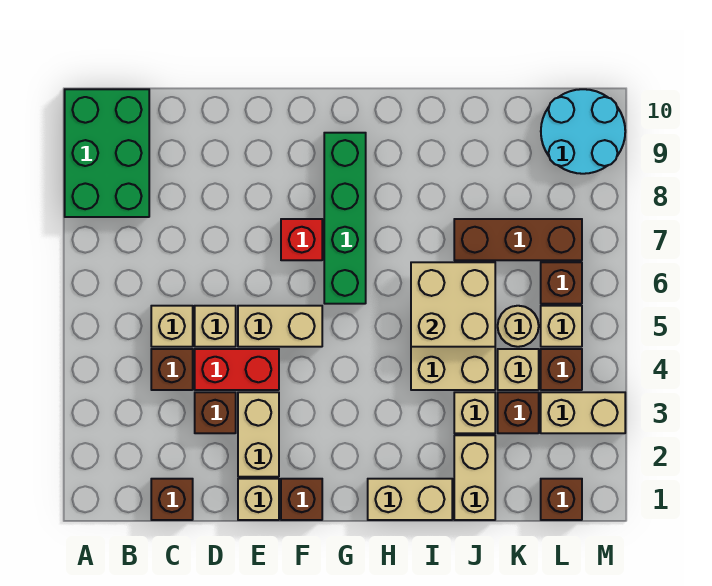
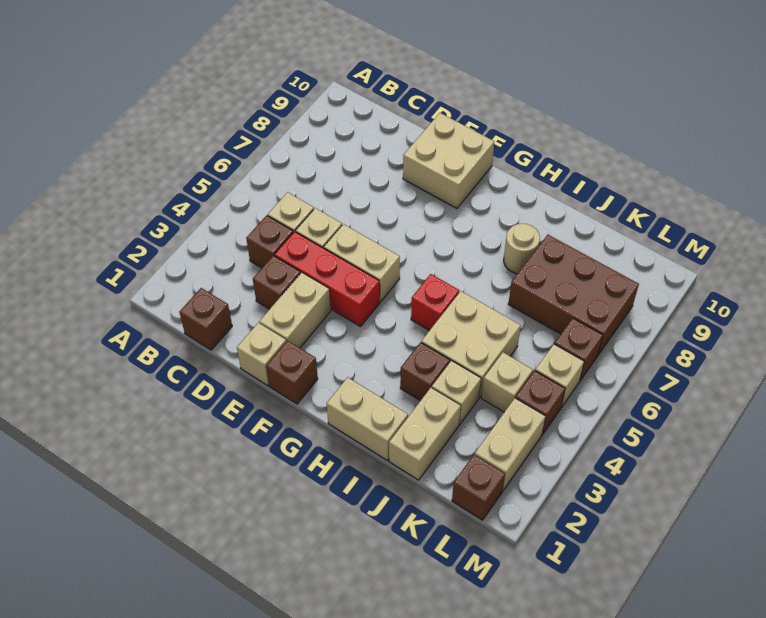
green brick A8:B10 level 1 -> none
red brick D4:E4 level 1 -> red brick D4:F4 level 1
red brick F7 level 1 -> red brick H5 level 1
green brick G6:G9 level 1 -> none
tan brick I5:J6 level 2 -> tan brick E9:F10 level 1
brown brick J7:L7 level 1 -> brown brick J7:L8 level 1
brown brick K3 level 1 -> brown brick I3 level 1
tan round brick K5 level 1 -> tan round brick I8 level 1
tan brick L3:M3 level 1 -> tan brick L2:L3 level 1
cyan round brick L9:M10 level 1 -> none

